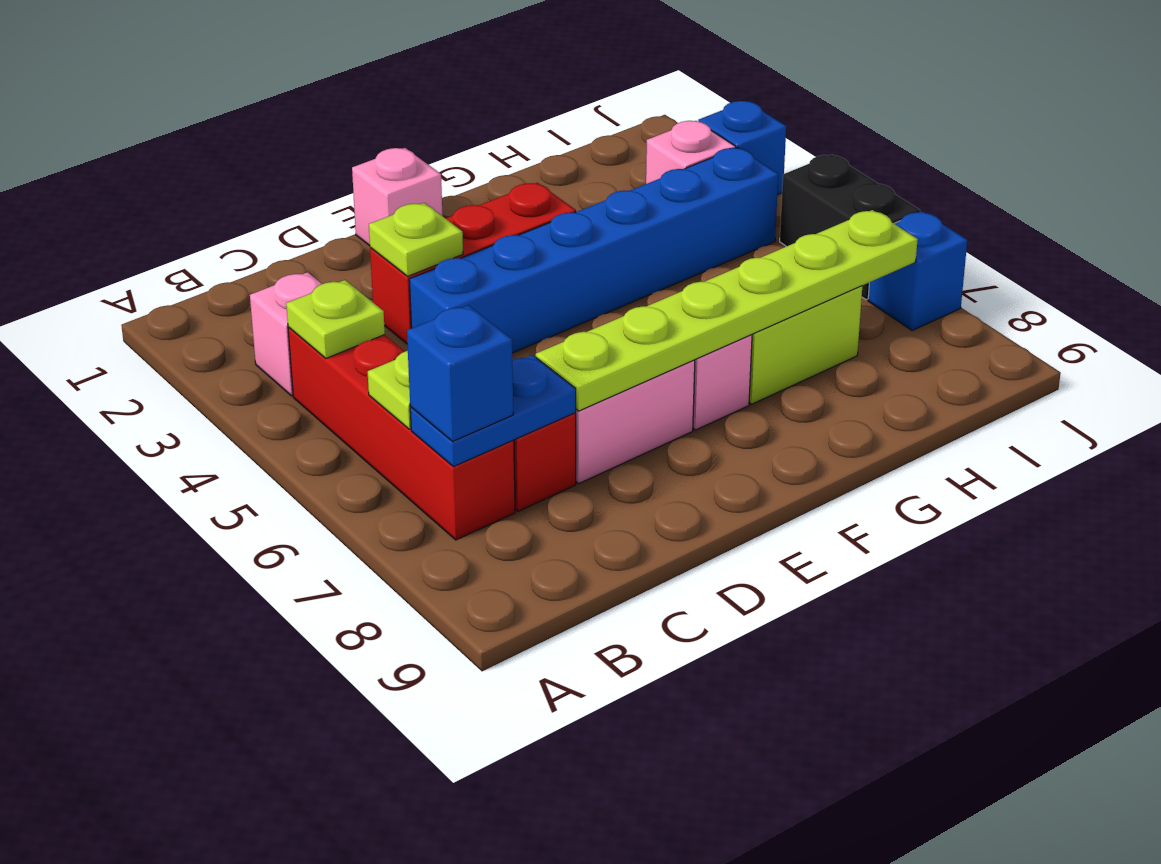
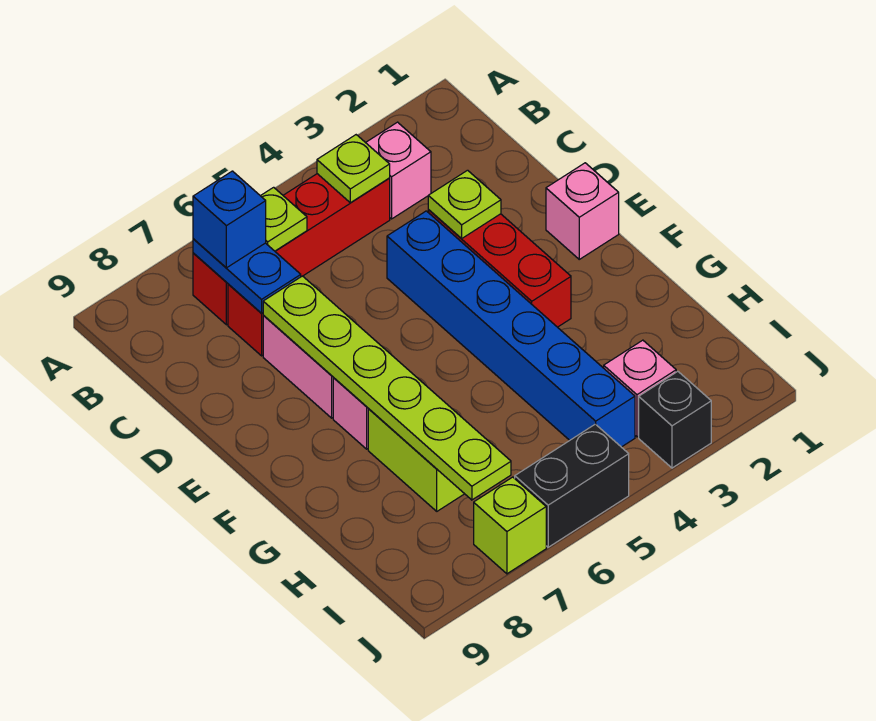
blue brick J3 level 1 -> black brick J3 level 1
blue brick J7 level 1 -> lime brick J7 level 1

